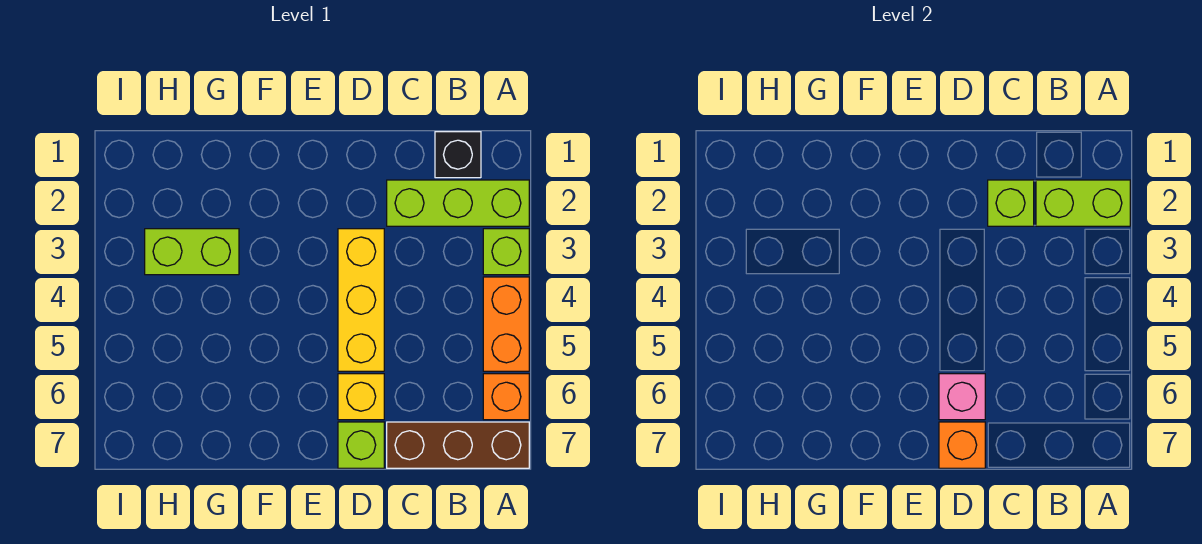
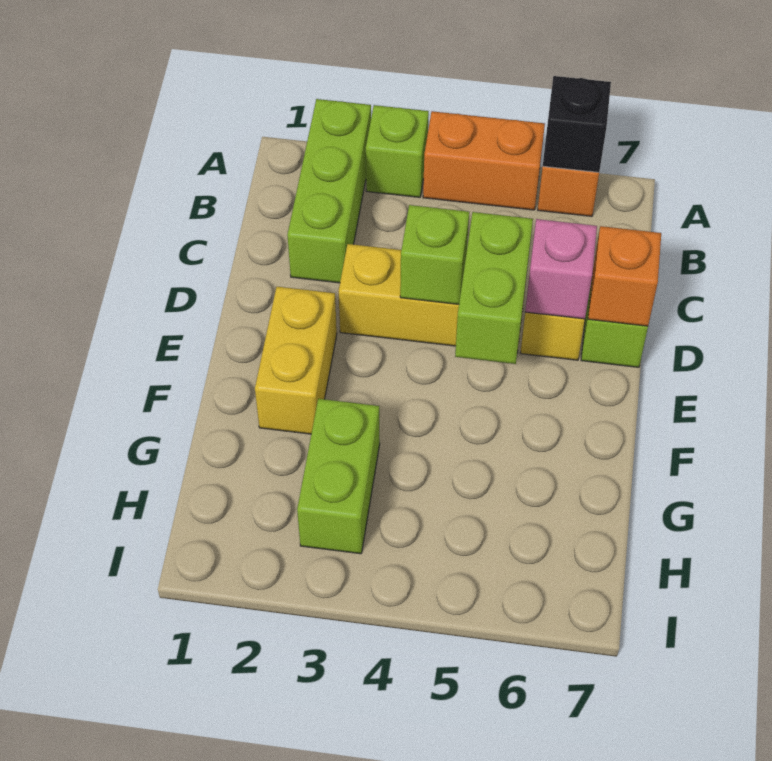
lime brick A2:B2 level 2 -> lime brick D5:E5 level 2
brown brick A7:C7 level 1 -> none
black brick B1 level 1 -> black brick A6 level 2
lime brick C2 level 2 -> lime brick D4 level 2
none -> yellow brick E2:F2 level 1

